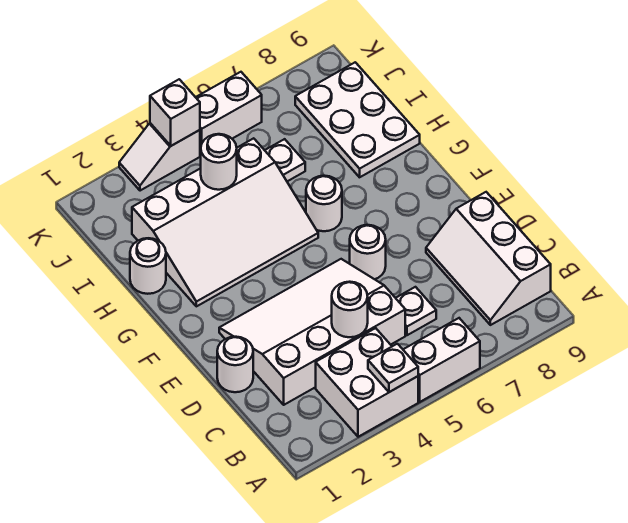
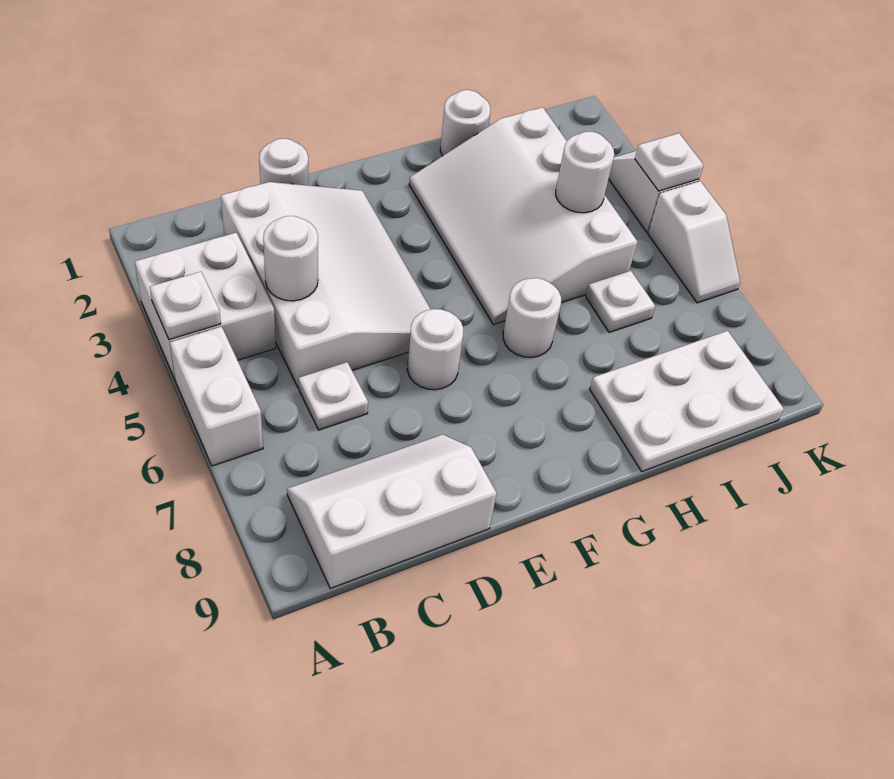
white brick K4 level 2 -> white plate K4 level 2
white brick K5:K6 level 1 -> white slope K5:K6 level 1 top 5

